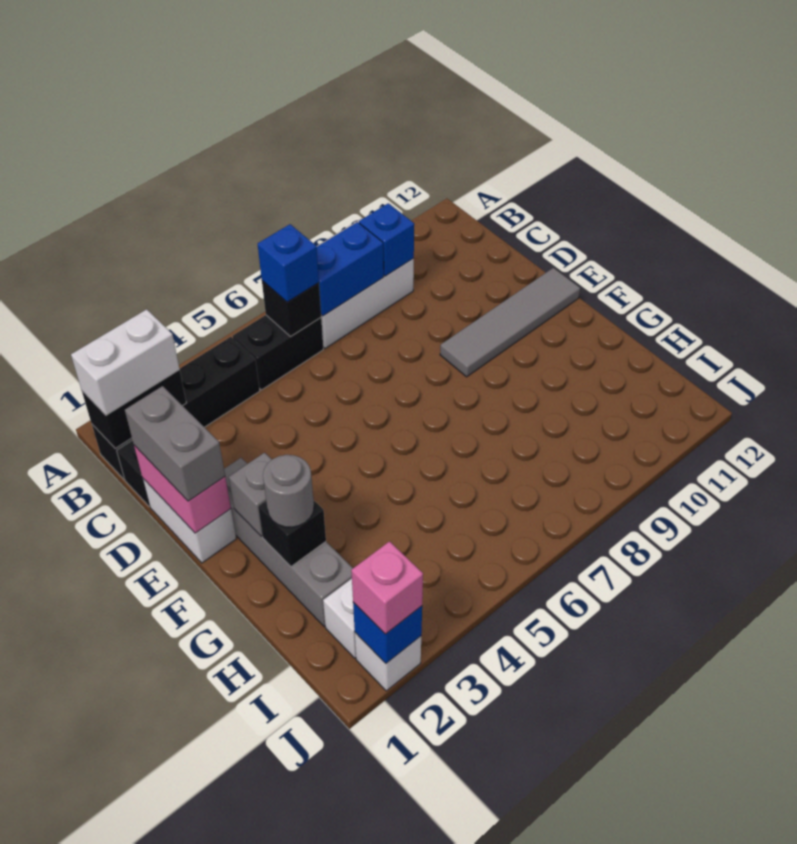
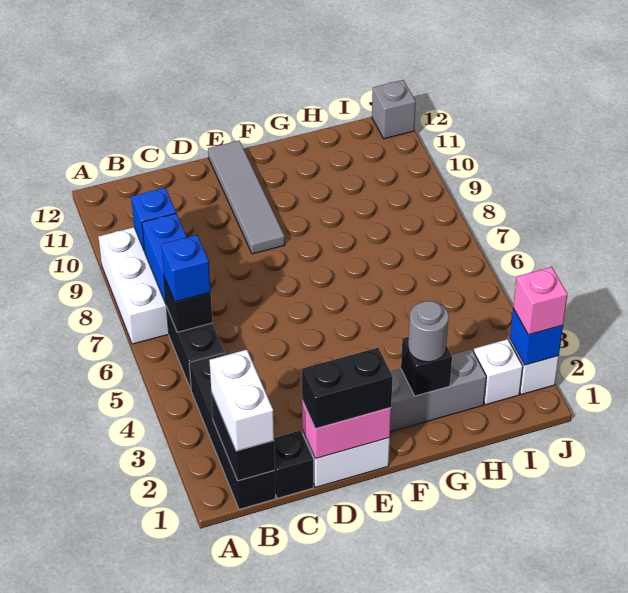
grey brick D1:E1 level 3 -> black brick D1:E1 level 3
grey brick F2 level 2 -> grey brick J12 level 1

